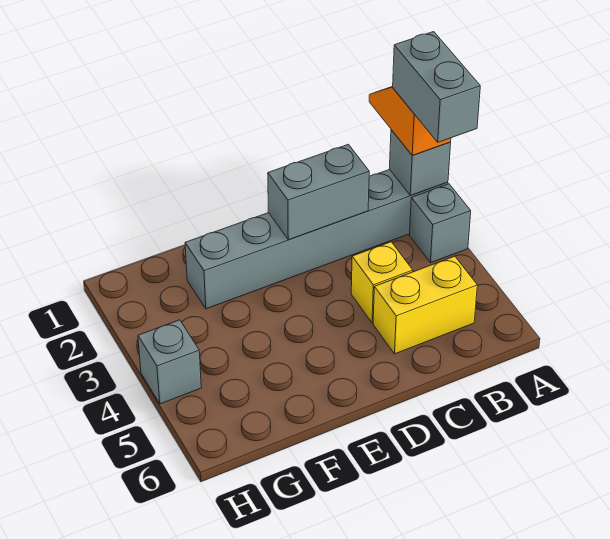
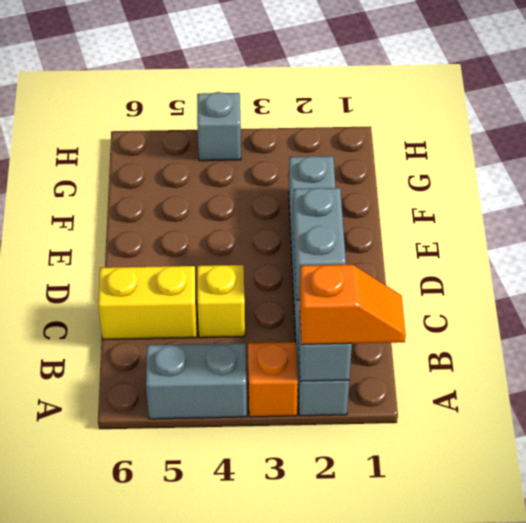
grey brick A2:A3 level 4 -> grey brick A4:A5 level 1
grey brick A3 level 1 -> orange brick A3 level 1
yellow brick B5:C5 level 1 -> yellow brick C5:C6 level 1

